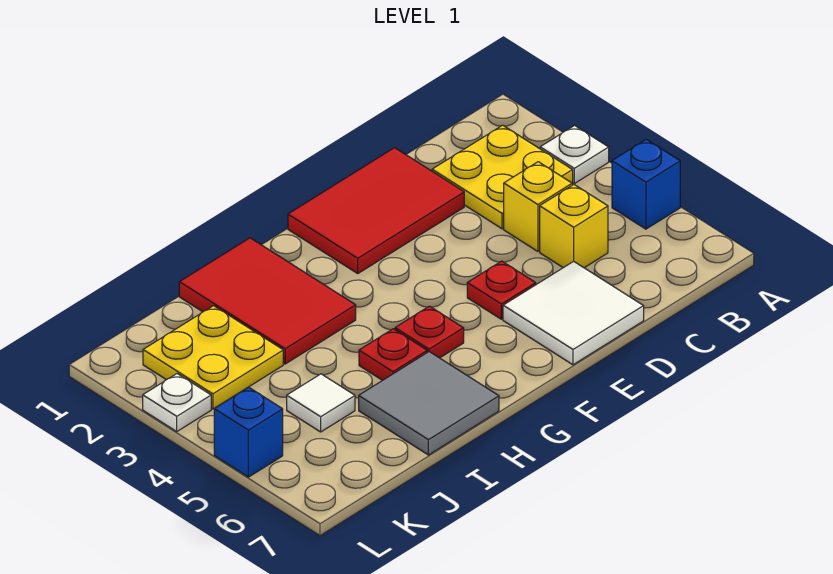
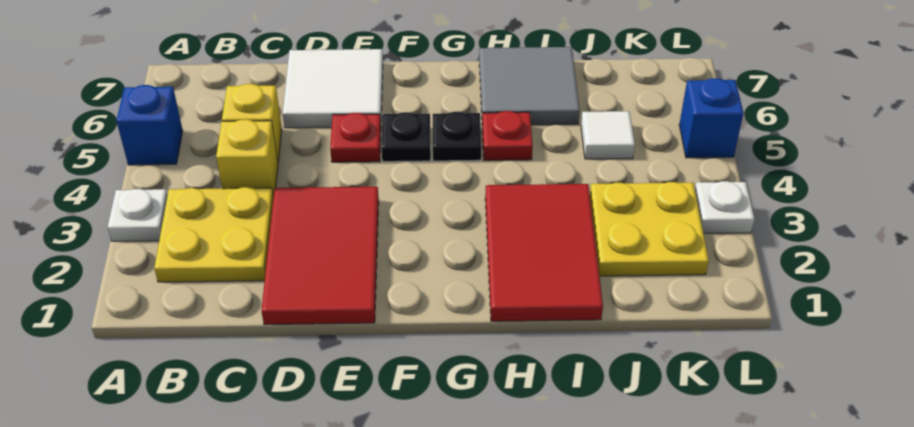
red tile D1:F2 level 1 -> red tile D1:E3 level 1
none -> black plate F5 level 1
red plate G5 level 1 -> black plate G5 level 1

